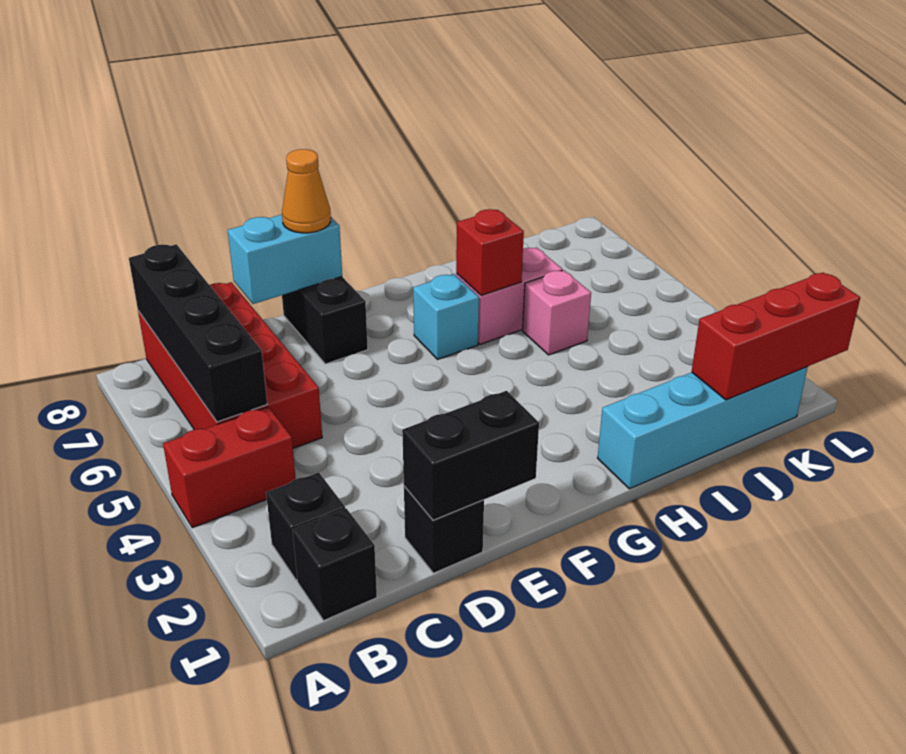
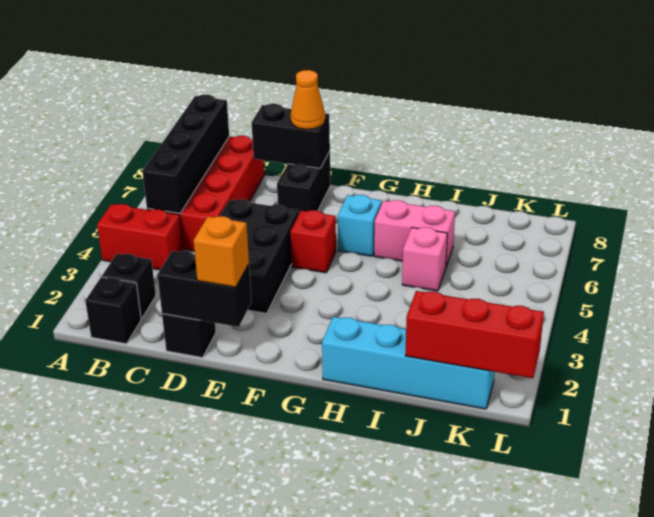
none -> black brick D3:E5 level 1
cyan brick D8:E8 level 2 -> black brick D8:E8 level 2
none -> orange brick E1 level 3
red brick H6 level 2 -> red brick F5 level 1

